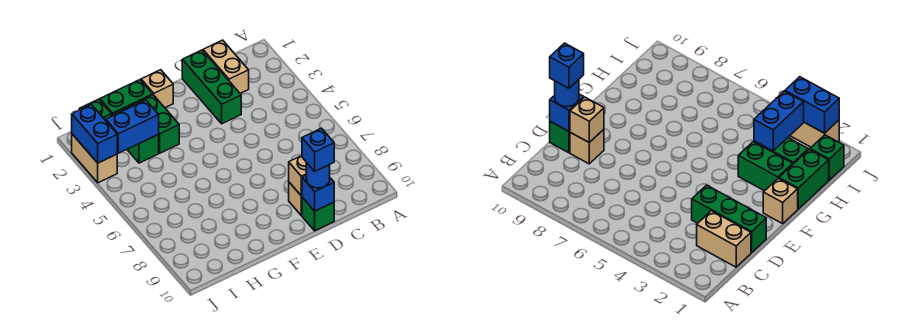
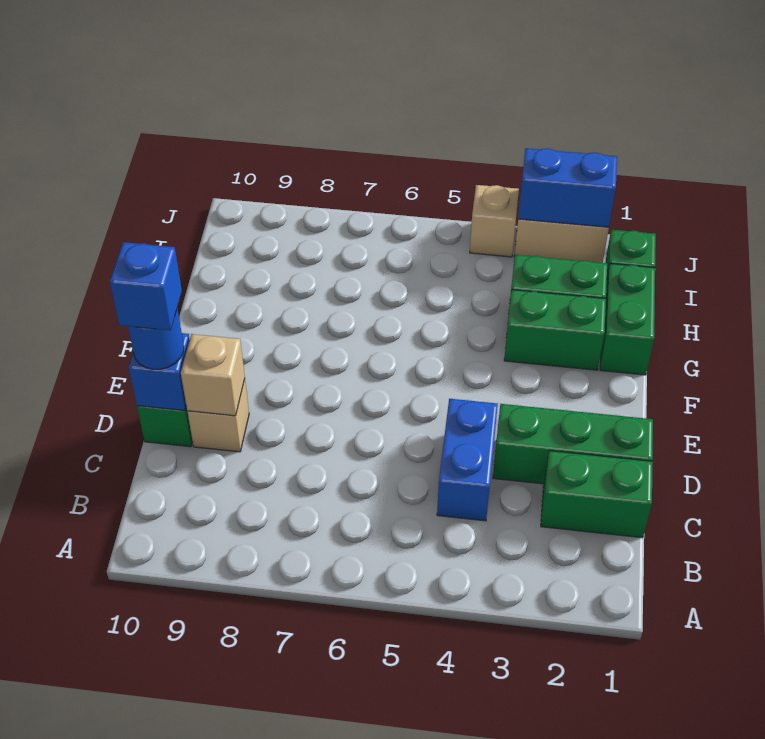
tan brick C1:C2 level 1 -> green brick C1:C2 level 1
tan brick F1 level 1 -> tan brick J4 level 1
blue brick H3:I3 level 2 -> blue brick C4:D4 level 1

